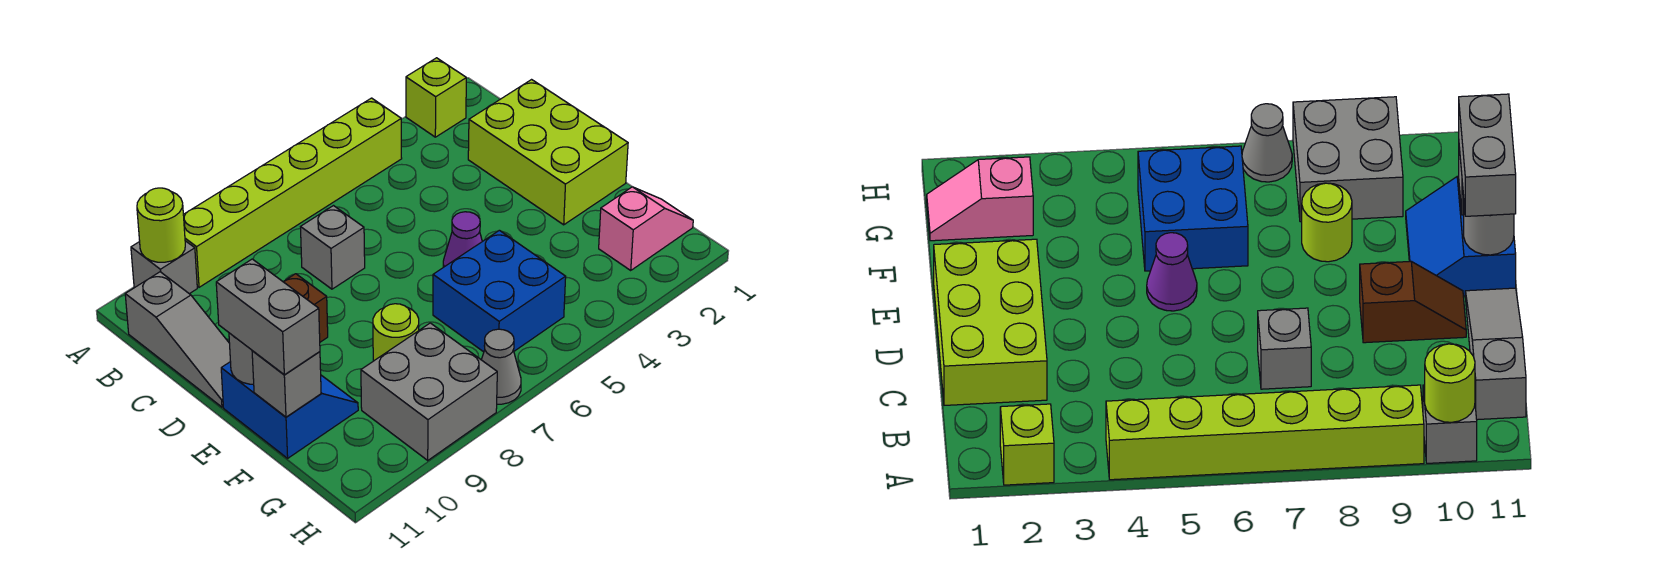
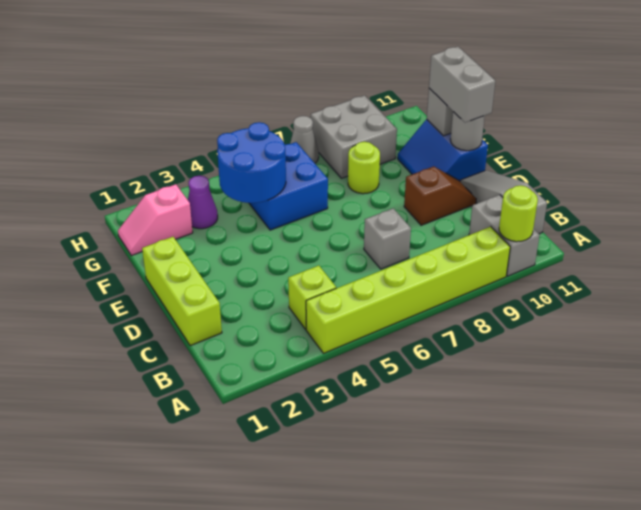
lime brick A2 level 1 -> lime brick B4 level 1
grey brick A10 level 1 -> grey brick A10:B10 level 1
lime brick C1:E2 level 1 -> lime brick C1:E1 level 1
purple cone E5 level 1 -> purple cone G3 level 1
none -> blue round brick F4:G5 level 2

